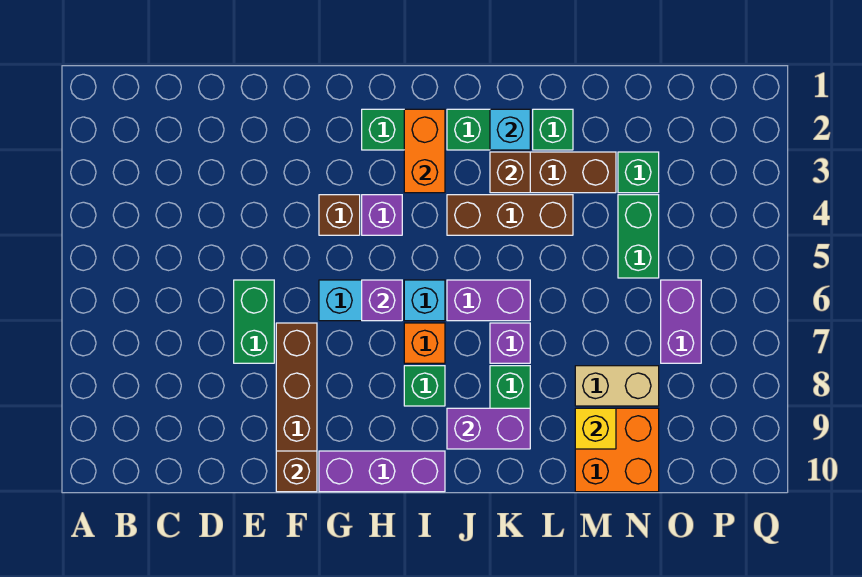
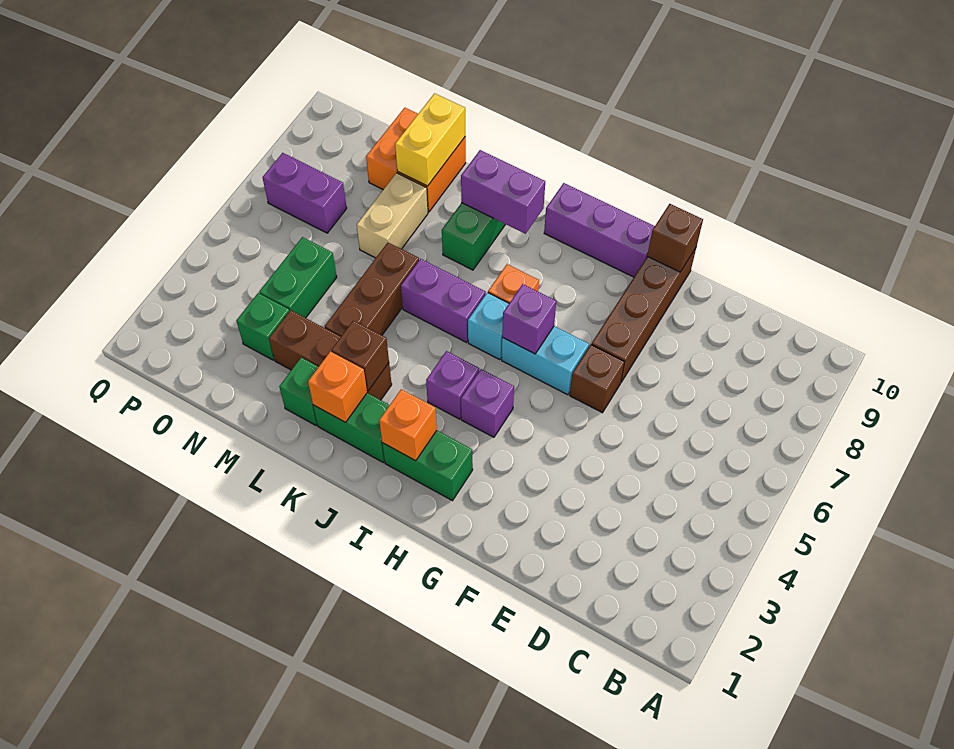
green brick E6:E7 level 1 -> none
brown brick G4 level 1 -> brown brick F6 level 1
orange brick I2:I3 level 2 -> orange brick I2 level 2
green brick I8 level 1 -> none
brown brick J4:L4 level 1 -> brown brick L4:L6 level 1
cyan brick K2 level 2 -> orange brick K2 level 2
purple brick K7 level 1 -> purple brick I4 level 1
tan brick M8:N8 level 1 -> tan brick M7:M8 level 1
yellow brick M9 level 2 -> yellow brick M9:M10 level 2
purple brick O6:O7 level 1 -> purple brick O7:P7 level 1

